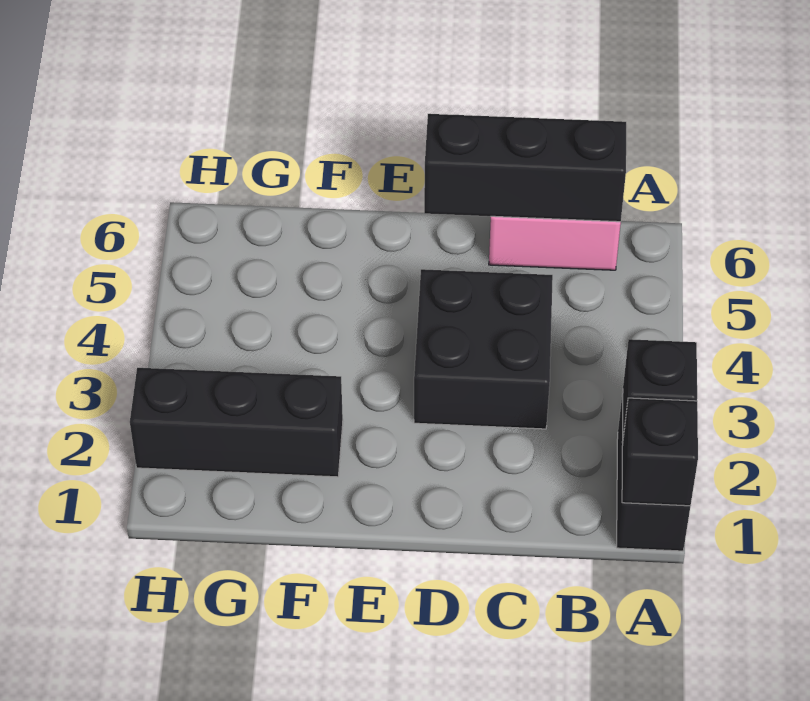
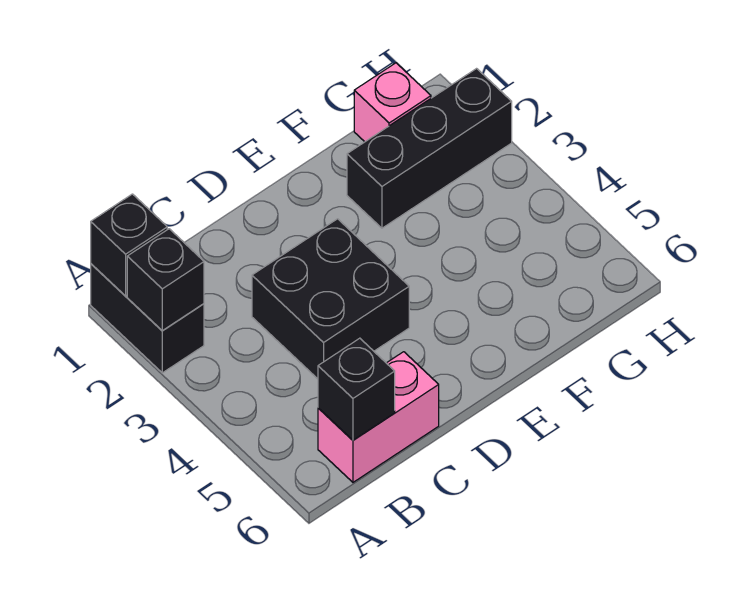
black brick B6:D6 level 2 -> black brick B6 level 2
none -> pink brick G1 level 1

